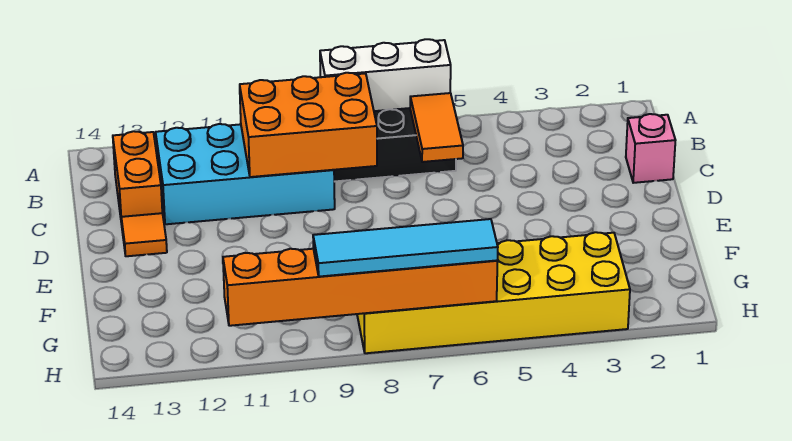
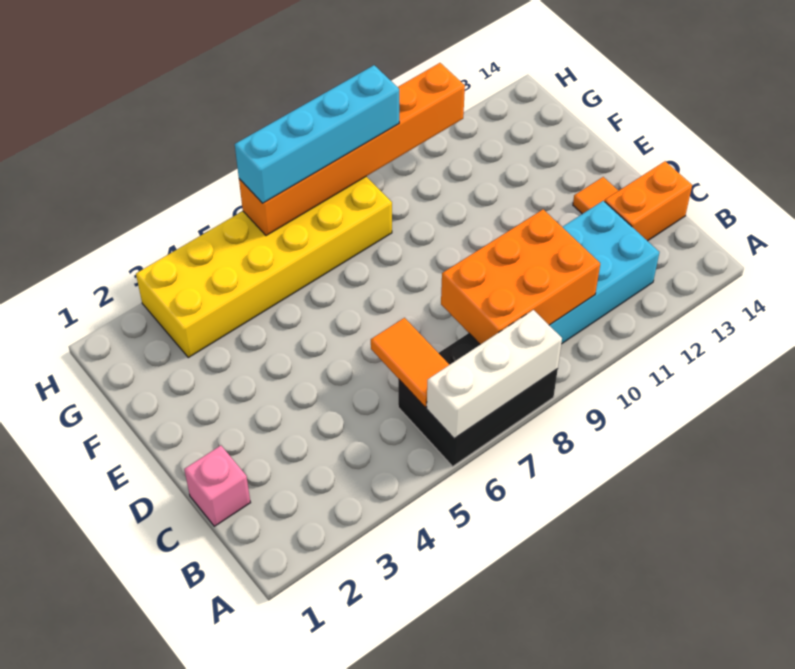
orange brick B13:C13 level 1 -> orange brick C13:C14 level 1
cyan tile H6:H9 level 3 -> cyan brick H6:H9 level 3

